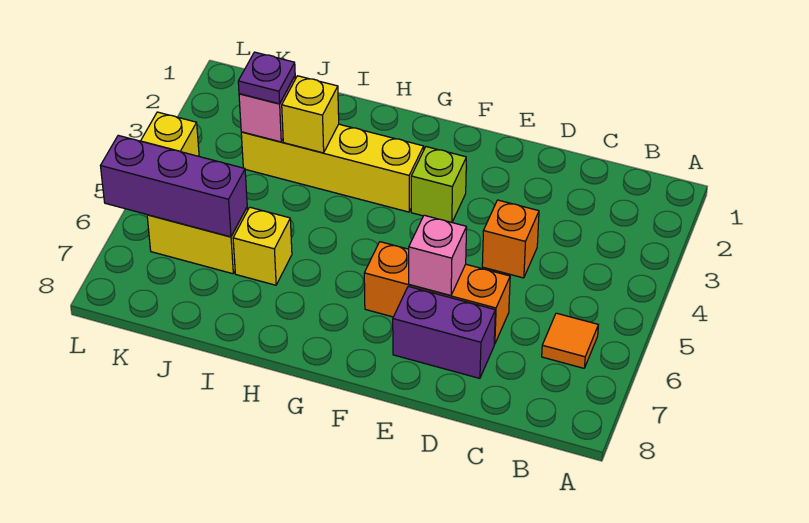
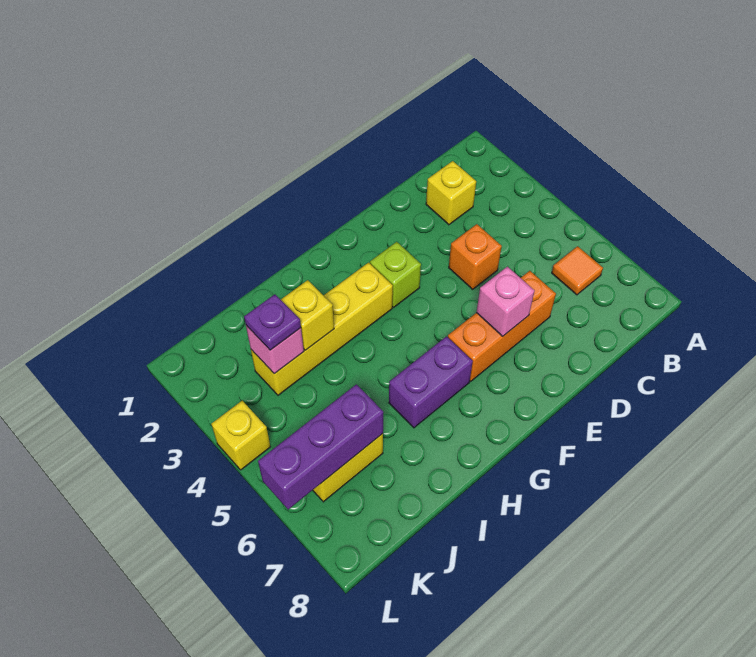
purple brick D7:E7 level 1 -> purple brick G6:H6 level 1
yellow brick I6 level 1 -> yellow brick C2 level 1

